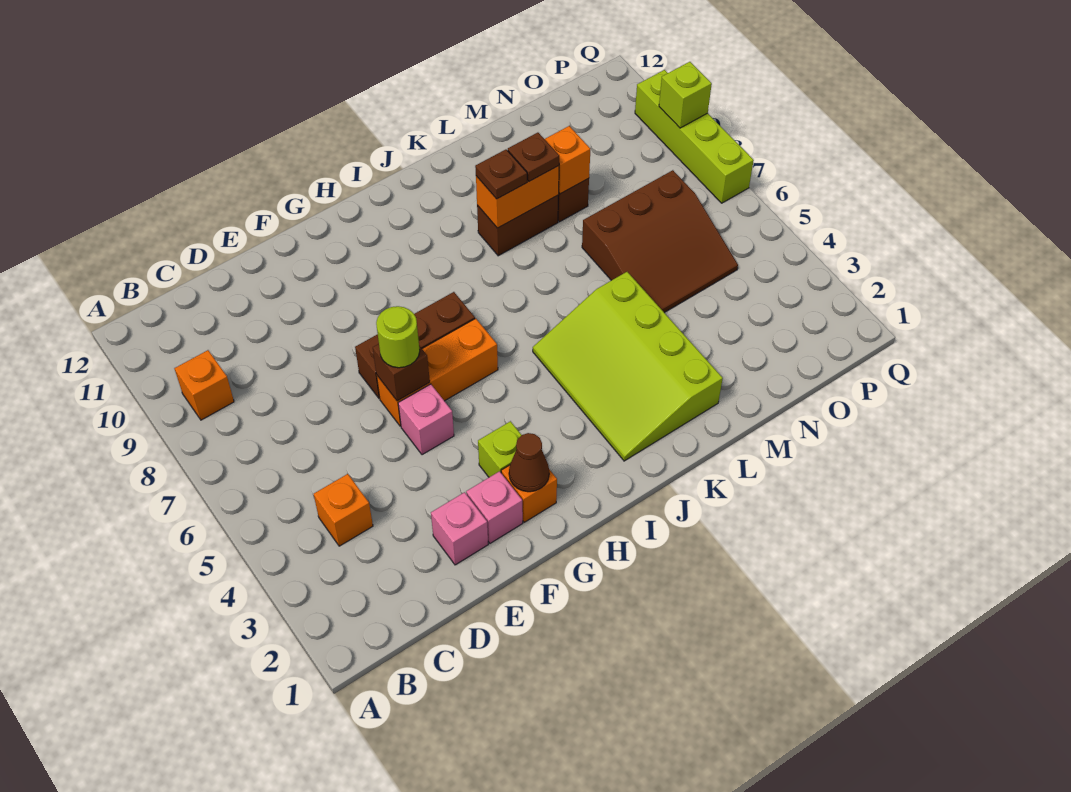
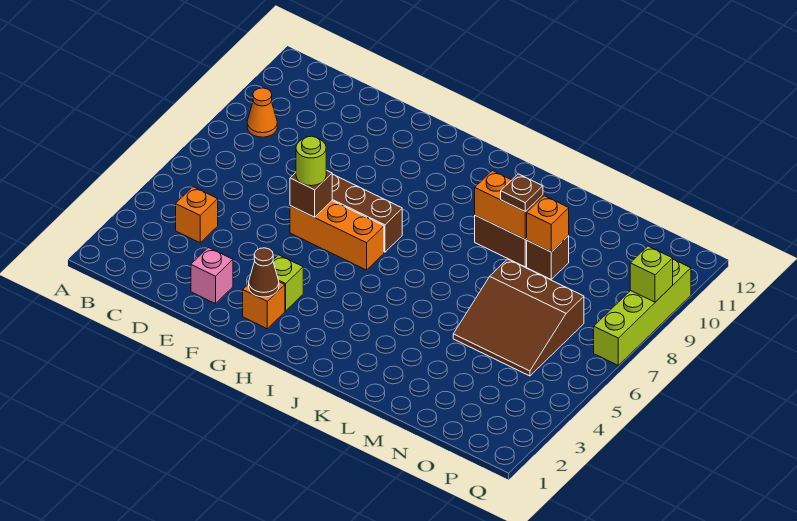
orange brick B9 level 1 -> orange cone B9 level 1
pink brick F2 level 1 -> none
pink brick F5 level 1 -> none
lime slope J2:L5 level 1 top L -> none
brown plate K9 level 3 -> none

